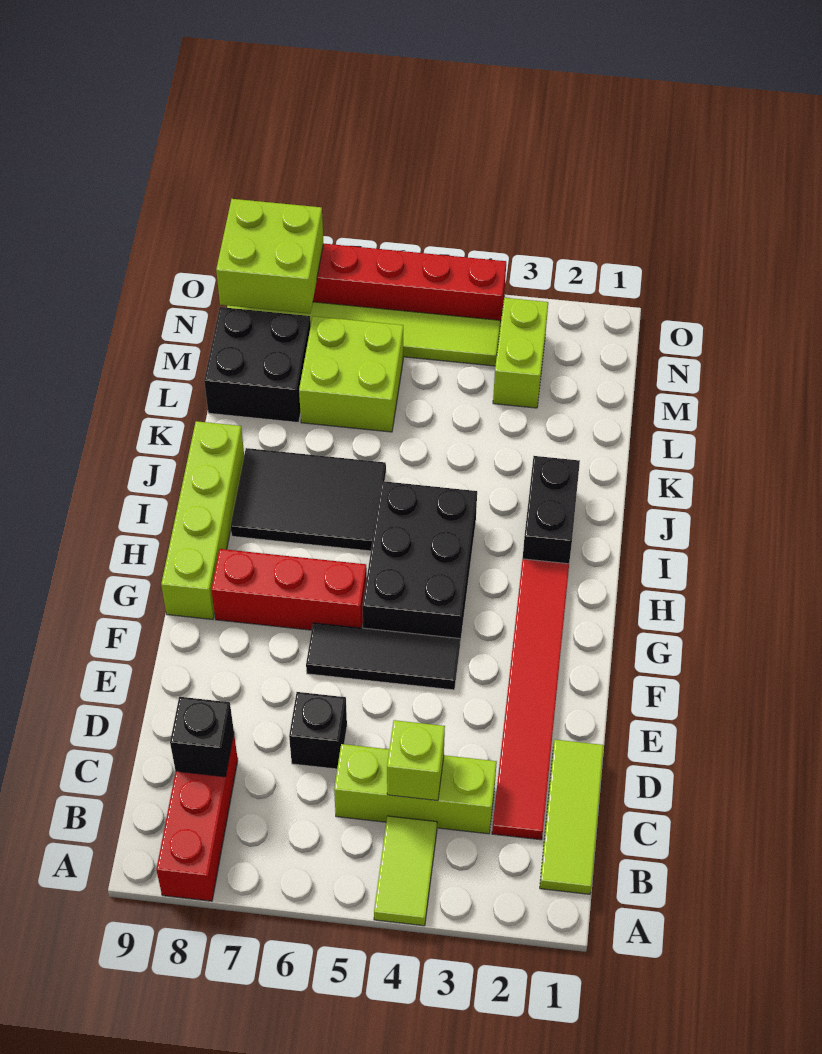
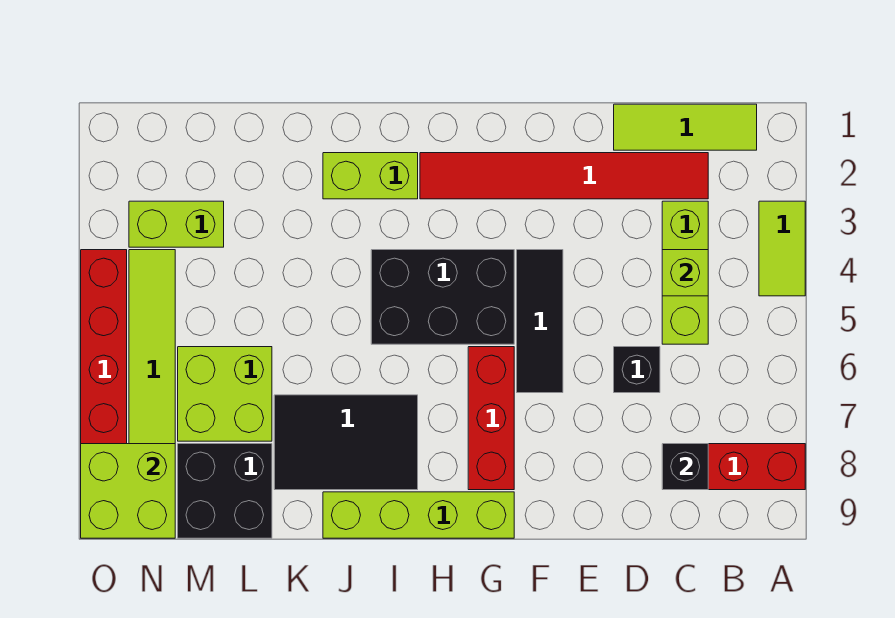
lime tile A4:B4 level 1 -> lime tile A3:A4 level 1
black brick I2:J2 level 1 -> lime brick I2:J2 level 1
black tile I6:J8 level 1 -> black tile I7:K8 level 1

